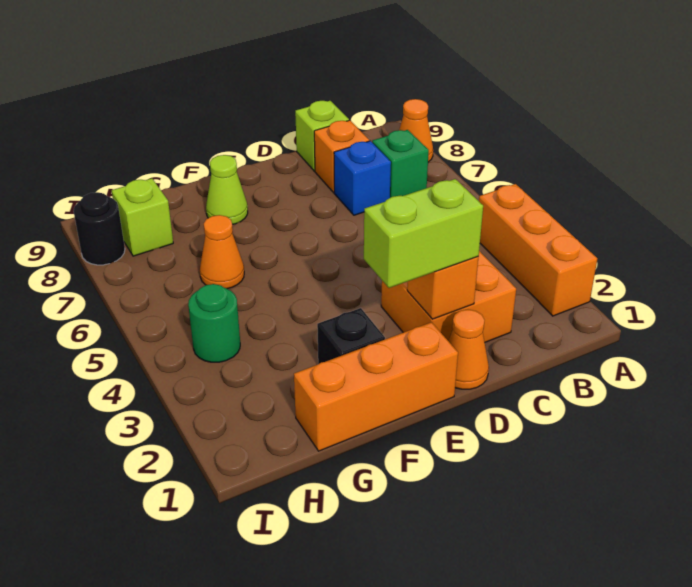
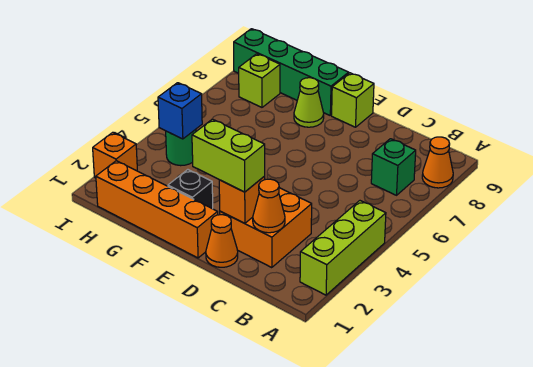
orange brick A2:A4 level 1 -> lime brick A2:A4 level 1
blue brick C7 level 1 -> blue brick H4 level 2
orange brick C8 level 1 -> orange brick I2 level 1
lime brick C9 level 1 -> lime brick E9 level 1
orange brick E1:G1 level 1 -> orange brick E1:H1 level 1
none -> green brick F9:I9 level 1
orange cone G6 level 1 -> orange cone C2 level 2
black round brick I8 level 1 -> none

